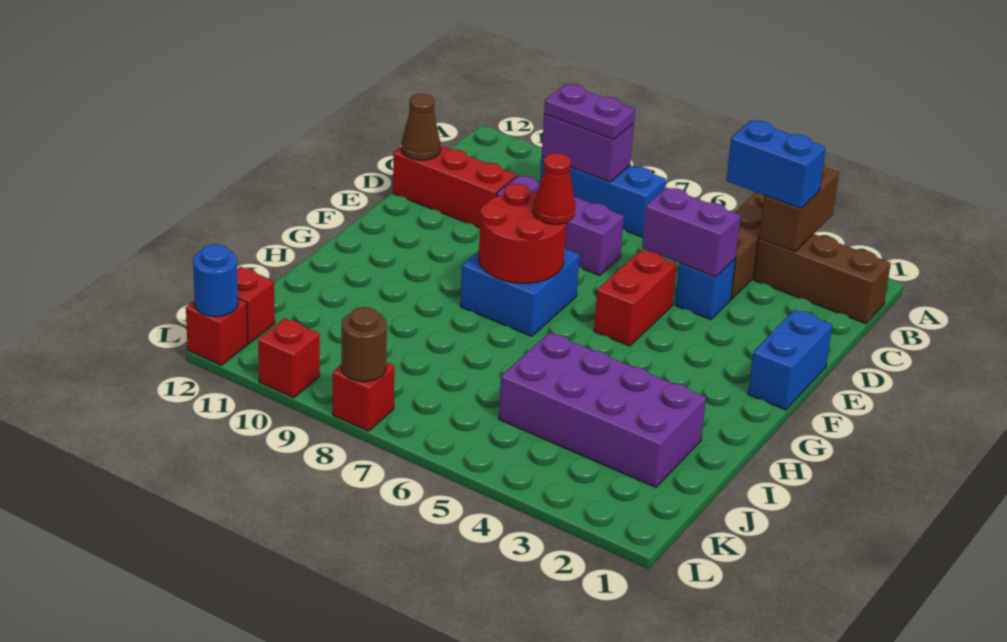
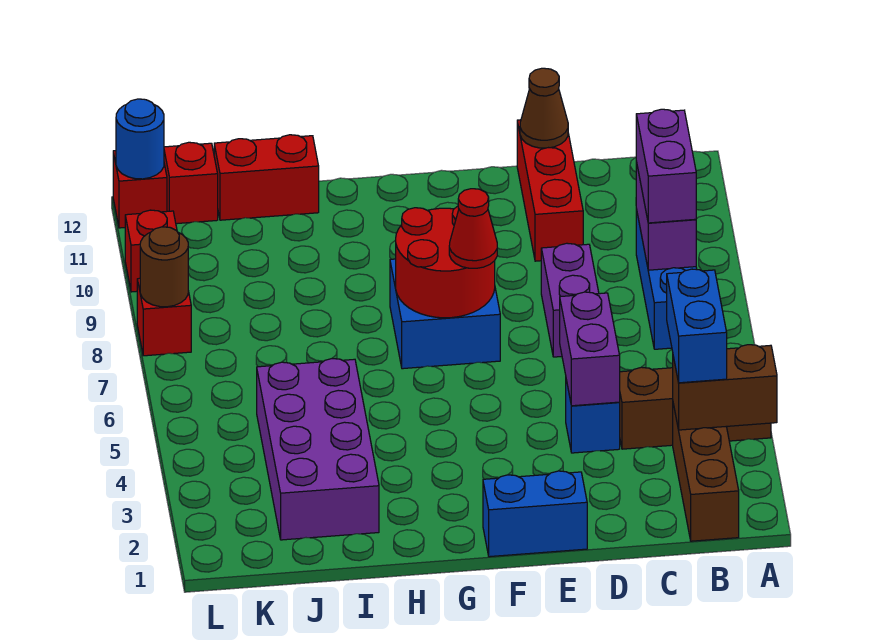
purple plate B8:B9 level 3 -> purple brick B8:B9 level 3
purple brick D7:D9 level 1 -> purple brick D7:D8 level 1
red brick E5:F5 level 1 -> red brick I12:J12 level 1

